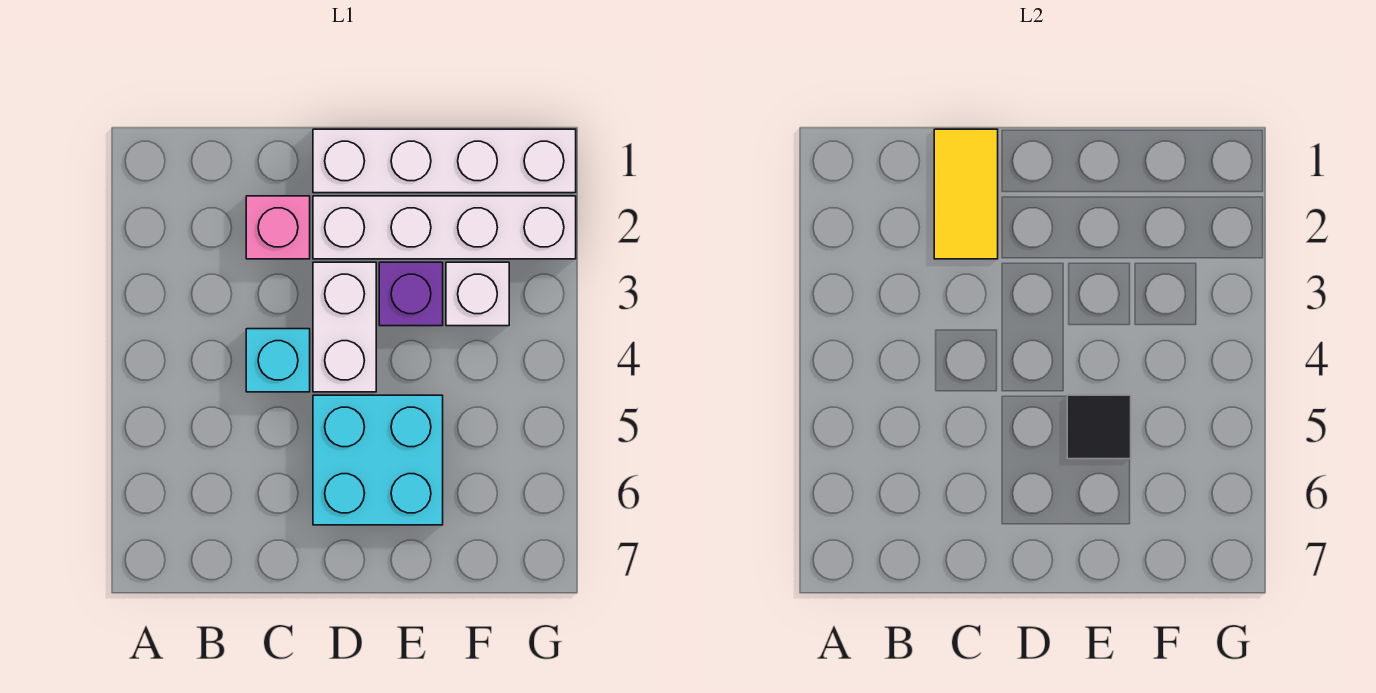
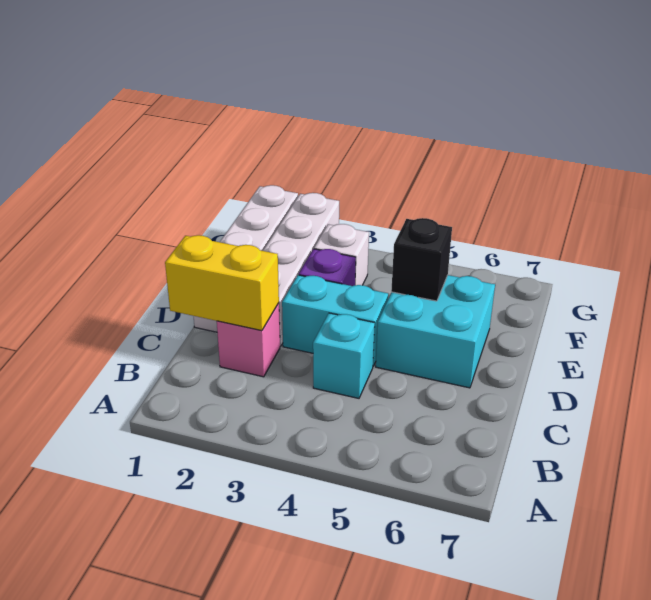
yellow tile C1:C2 level 2 -> yellow brick C1:C2 level 2
white brick D3:D4 level 1 -> cyan brick D3:D4 level 1
black tile E5 level 2 -> black brick E5 level 2

